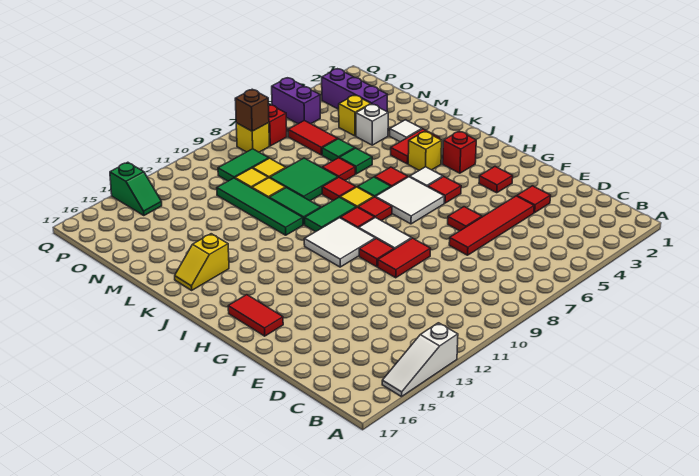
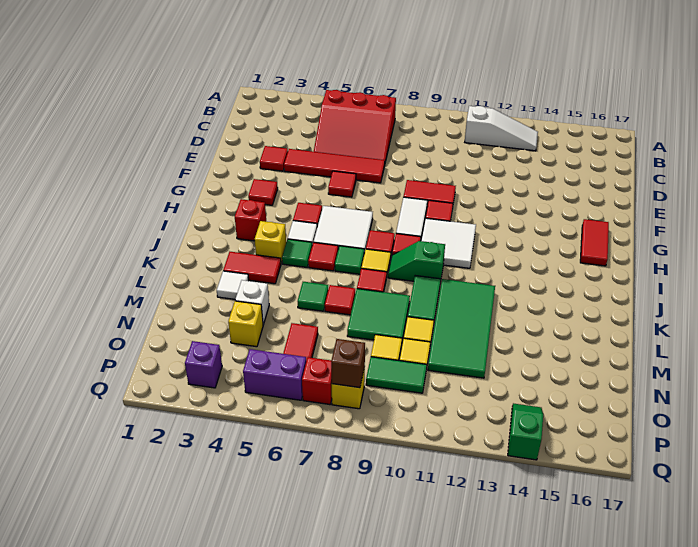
white slope A13:A15 level 1 top 13 -> white slope B11:B13 level 1 top 11
none -> red slope B5:D7 level 1 top B
green tile J9:J10 level 1 -> green slope J9:J10 level 1 top 10
green tile K11:N11 level 1 -> green tile K11:N12 level 1
yellow slope K15:K16 level 1 top 15 -> none
green tile M6 level 1 -> green tile J5 level 1
purple brick N3:P3 level 1 -> purple brick P3 level 1
purple brick P5:Q5 level 1 -> purple brick P5:P6 level 1

